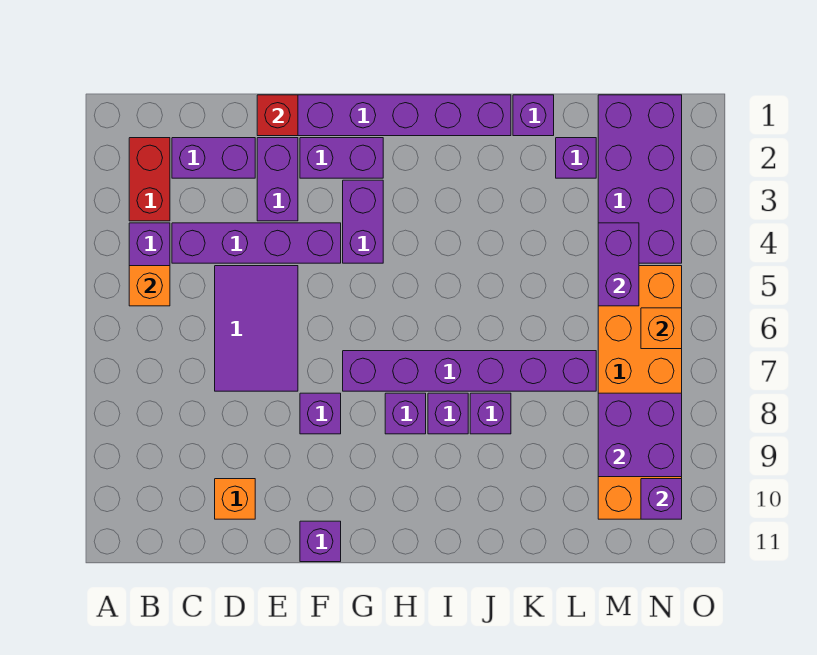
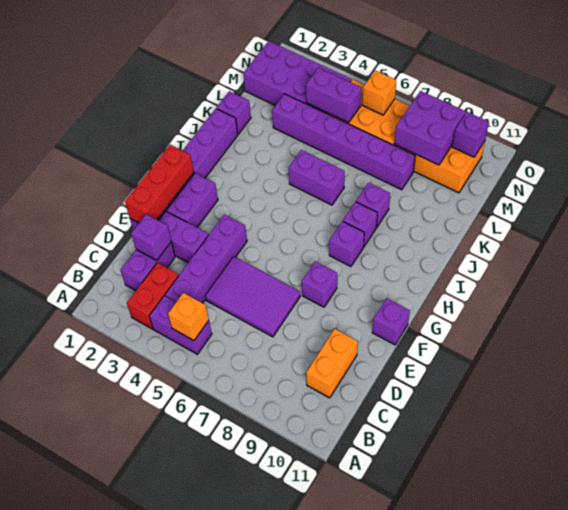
red brick B2:B3 level 1 -> red brick B3:C3 level 1
orange brick D10 level 1 -> orange brick C10:D10 level 1
red brick E1 level 2 -> red brick E1:G1 level 2
purple brick G3:G4 level 1 -> purple brick J5:J6 level 1
purple brick G7:L7 level 1 -> purple brick L3:L8 level 1
purple brick L2 level 1 -> purple brick D2 level 2

